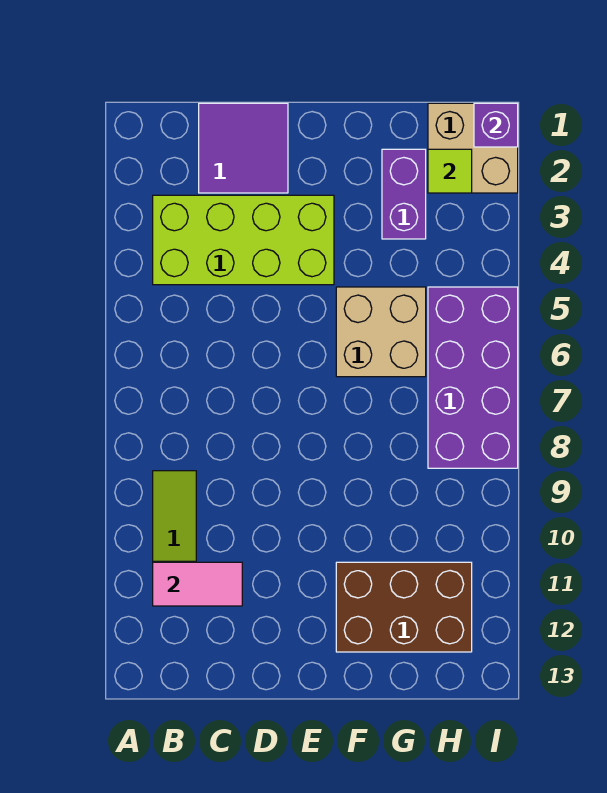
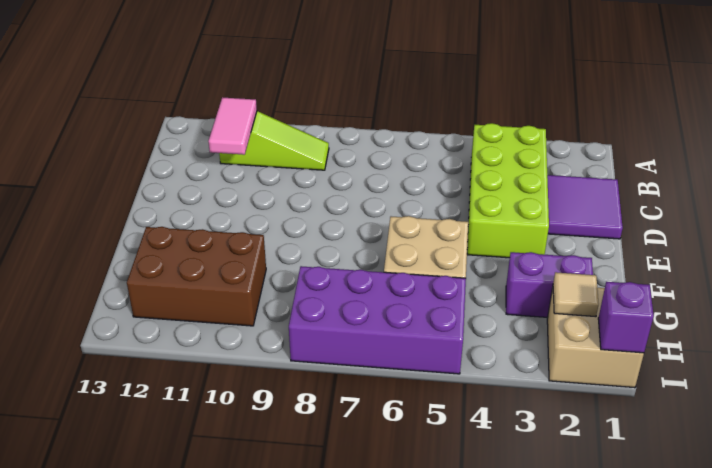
brown brick F11:H12 level 1 -> brown brick G10:H12 level 1
lime tile H2 level 2 -> tan tile H2 level 2

